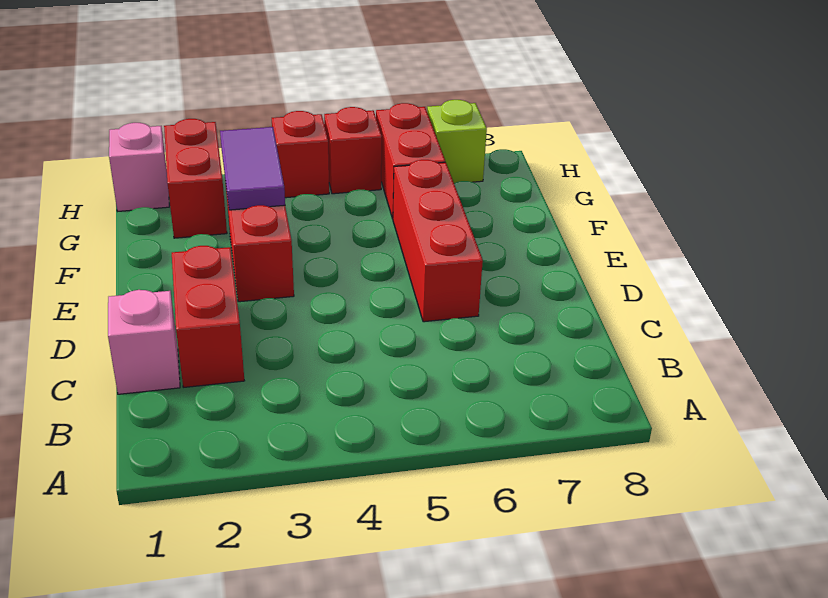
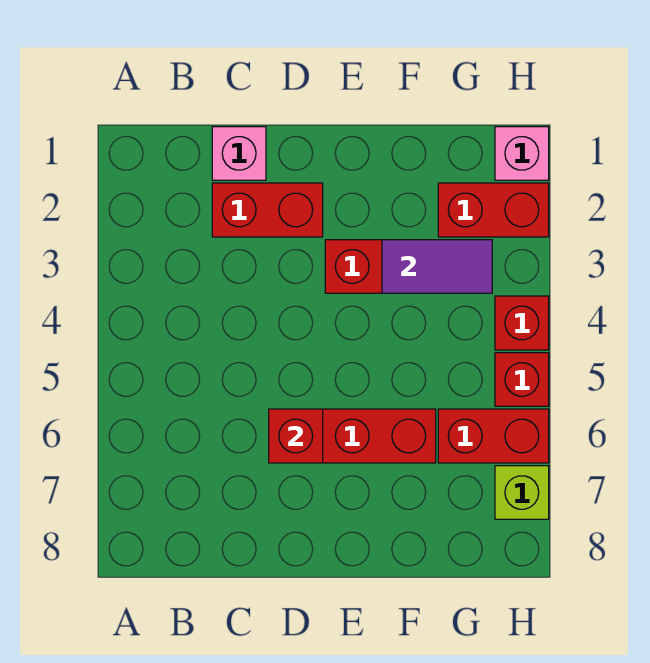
none -> red brick D6 level 2

